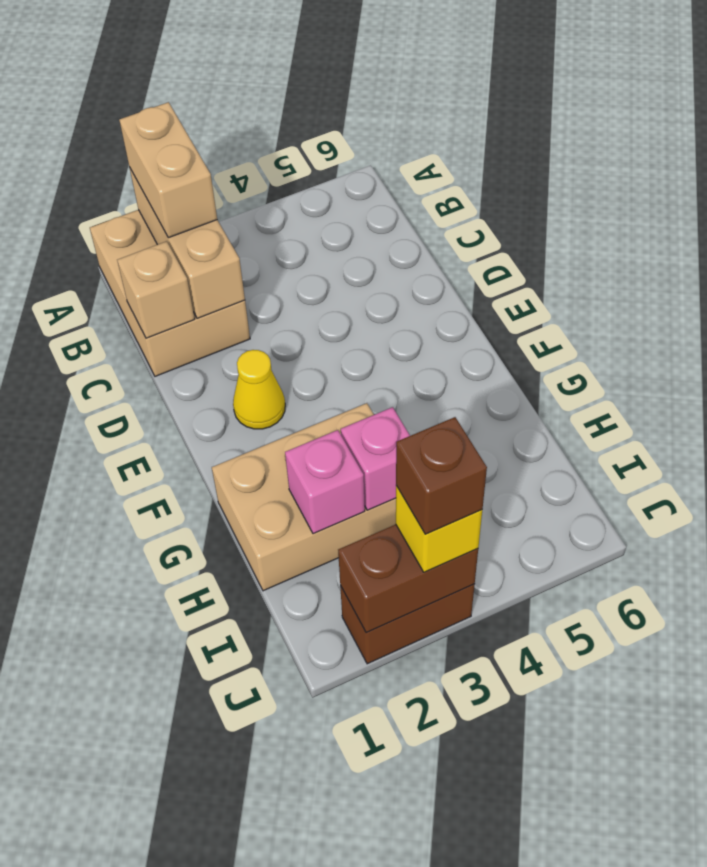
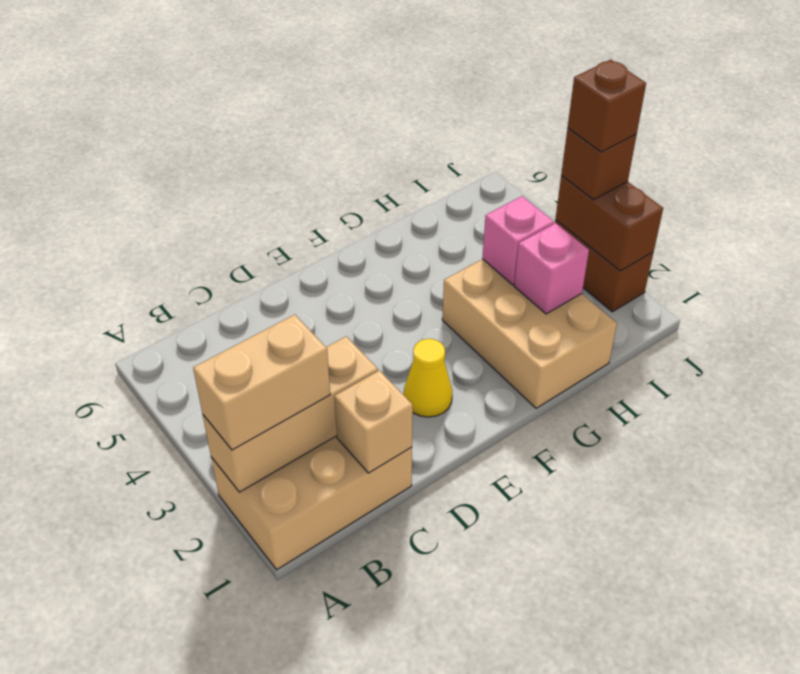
yellow brick J3 level 3 -> brown brick J3 level 3

